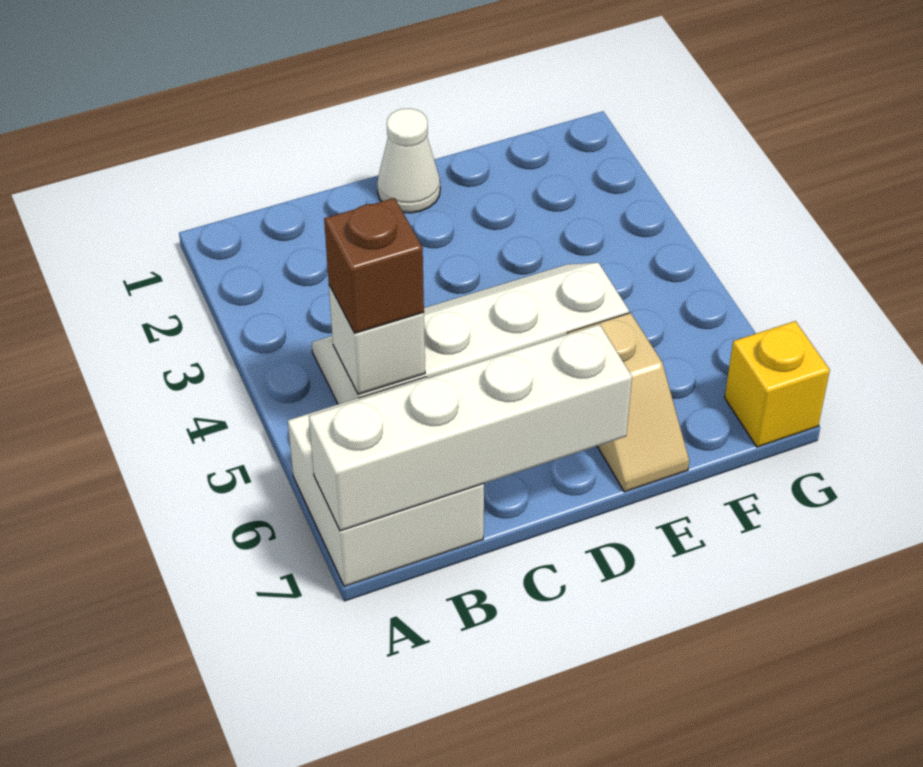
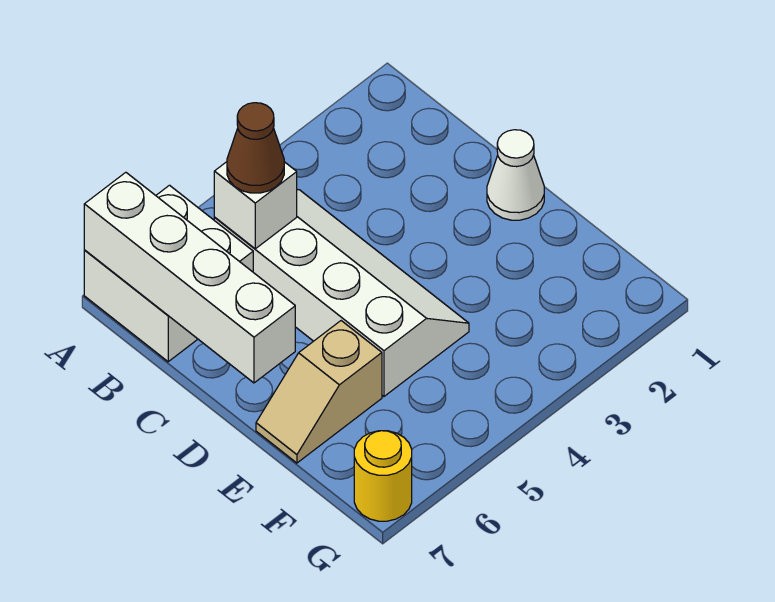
brown brick B5 level 3 -> brown cone B5 level 3
yellow brick G7 level 1 -> yellow round brick G7 level 1

